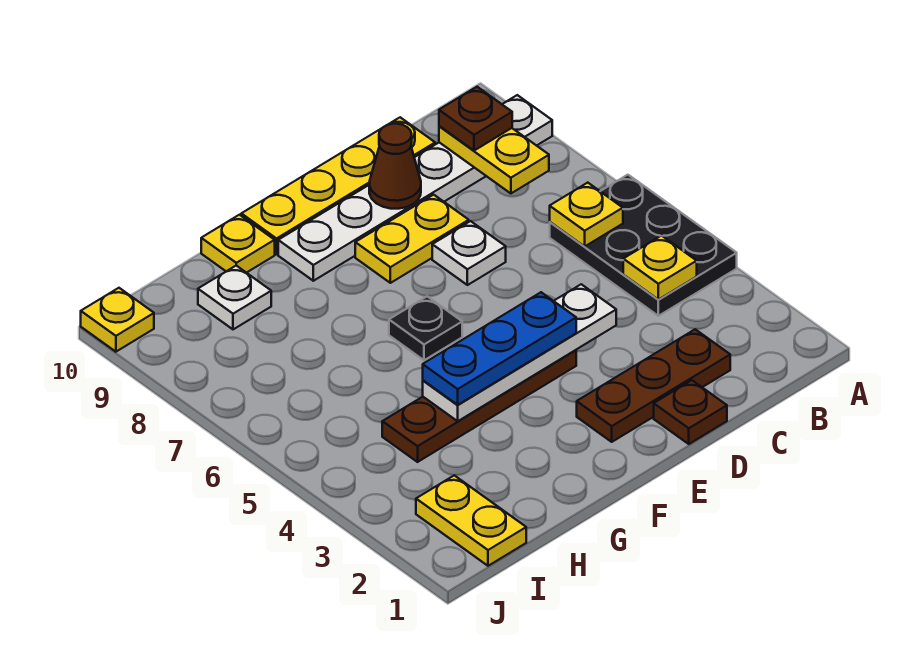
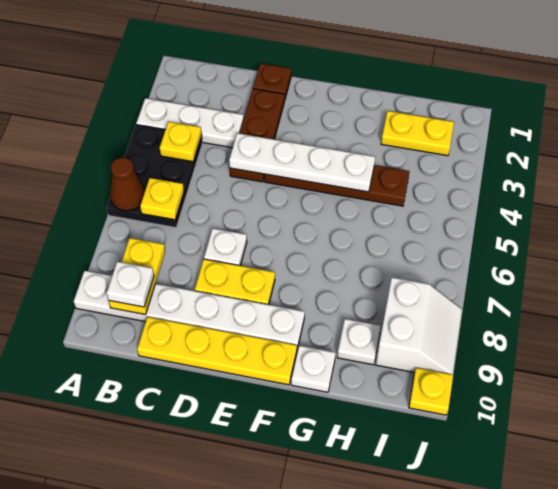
none -> white plate A3:C3 level 1
brown plate B9 level 3 -> white plate B9 level 3
brown plate C2:E2 level 1 -> brown plate D2:D4 level 1
brown cone D9 level 2 -> brown cone A6 level 2
blue plate E4:G4 level 3 -> none
black plate F6 level 1 -> none
yellow plate G10 level 1 -> white plate G10 level 1
yellow plate I1:I2 level 1 -> yellow plate H2:I2 level 1
none -> white slope I8:J9 level 1 top I

